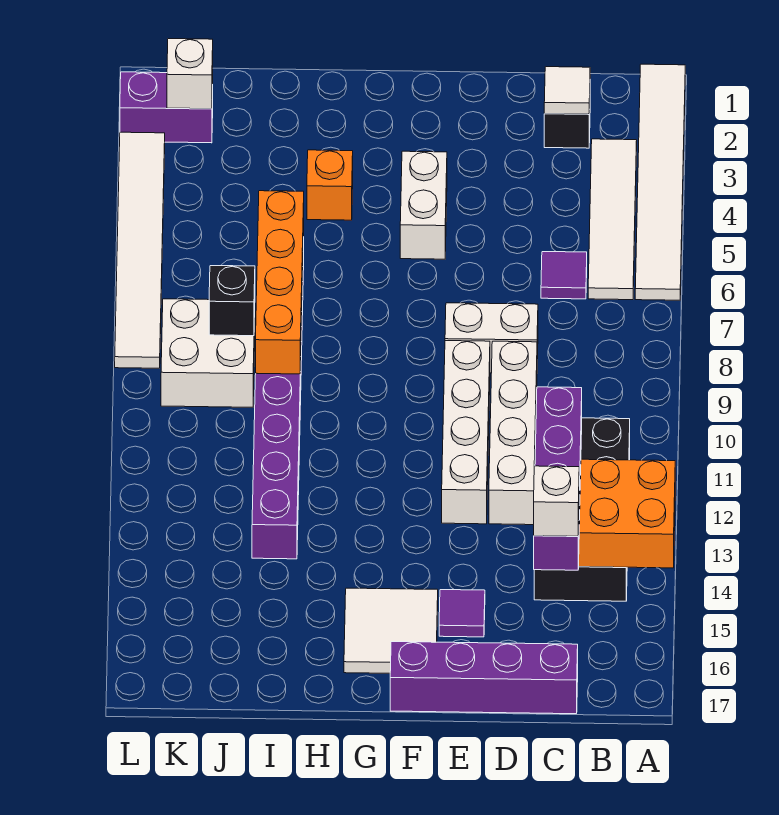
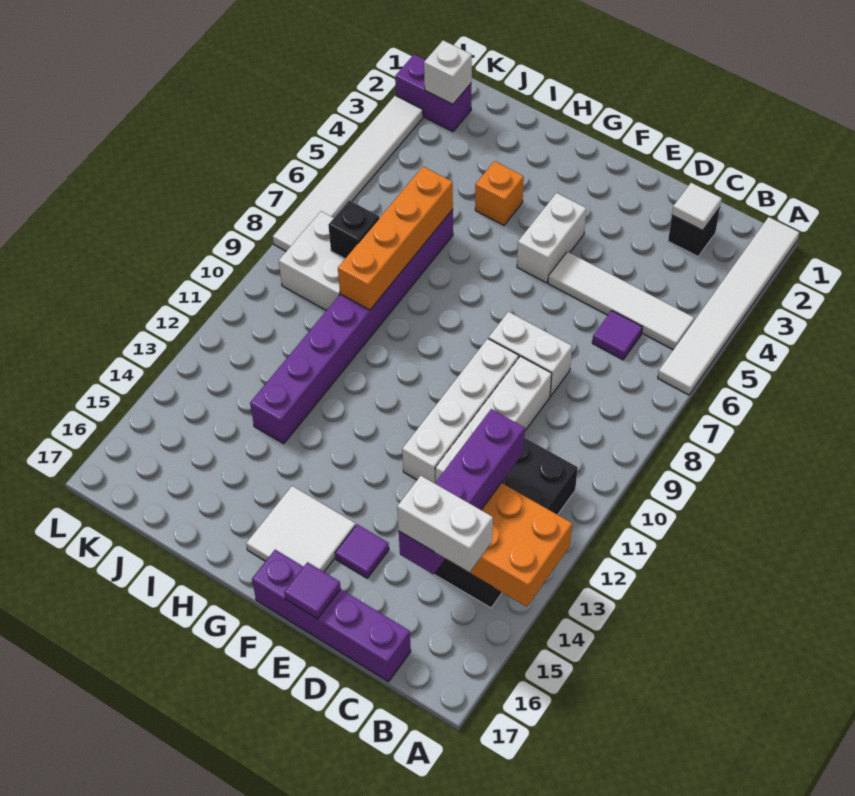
white tile B3:B6 level 1 -> white tile B5:E5 level 1
white brick C15 level 4 -> white brick B15:C15 level 4
none -> purple tile E17 level 2

